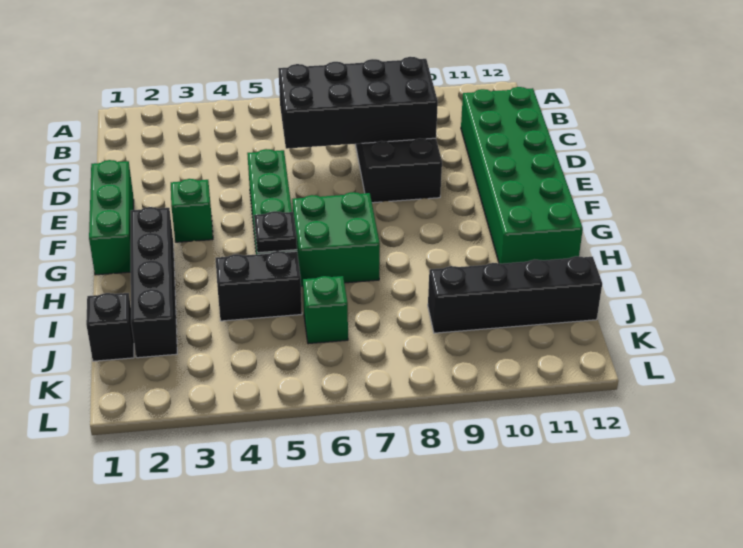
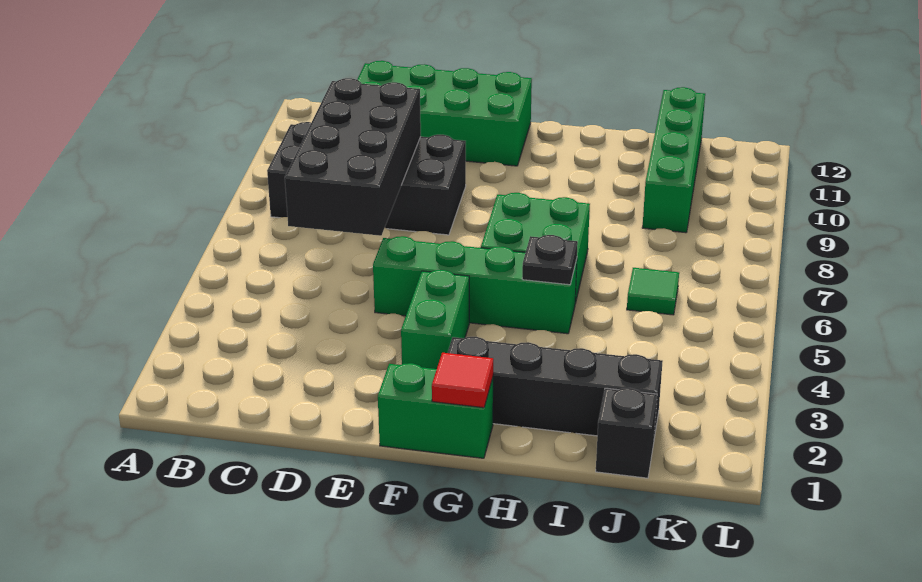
green brick C11:H12 level 1 -> green brick C11:F12 level 1
green brick E1:G1 level 1 -> green brick F1:G1 level 1
green brick F3 level 1 -> green brick F3:F4 level 1
none -> red tile G1 level 2
black brick I4:I5 level 1 -> none
green brick J6 level 1 -> green tile J6 level 1
black brick J9:J12 level 1 -> green brick J9:J12 level 1

